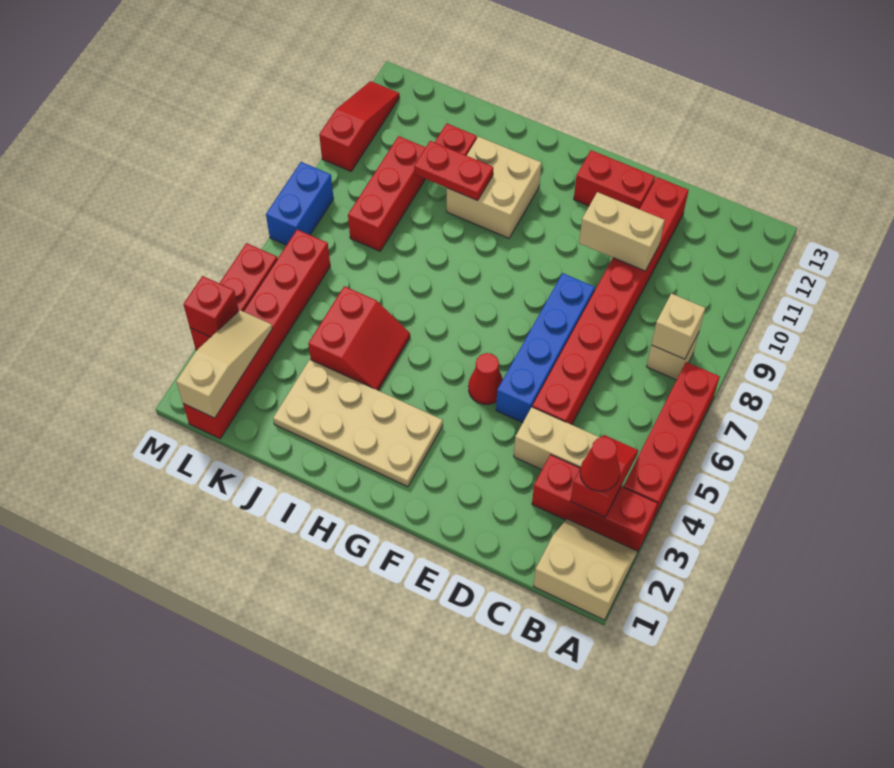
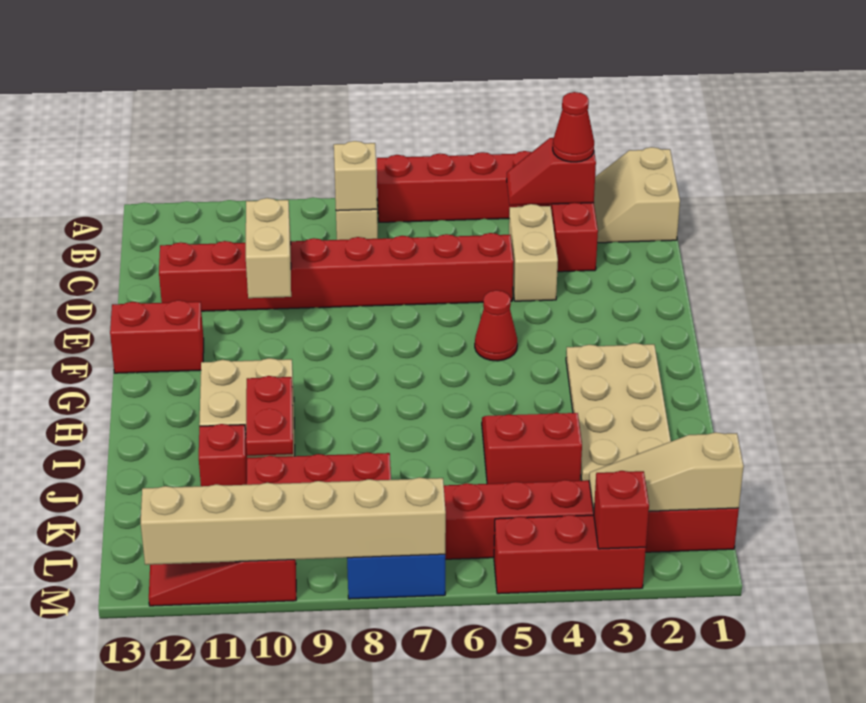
blue brick E5:E8 level 1 -> none
red brick E12:F12 level 1 -> red brick F12:F13 level 1
none -> tan brick M7:M12 level 2

